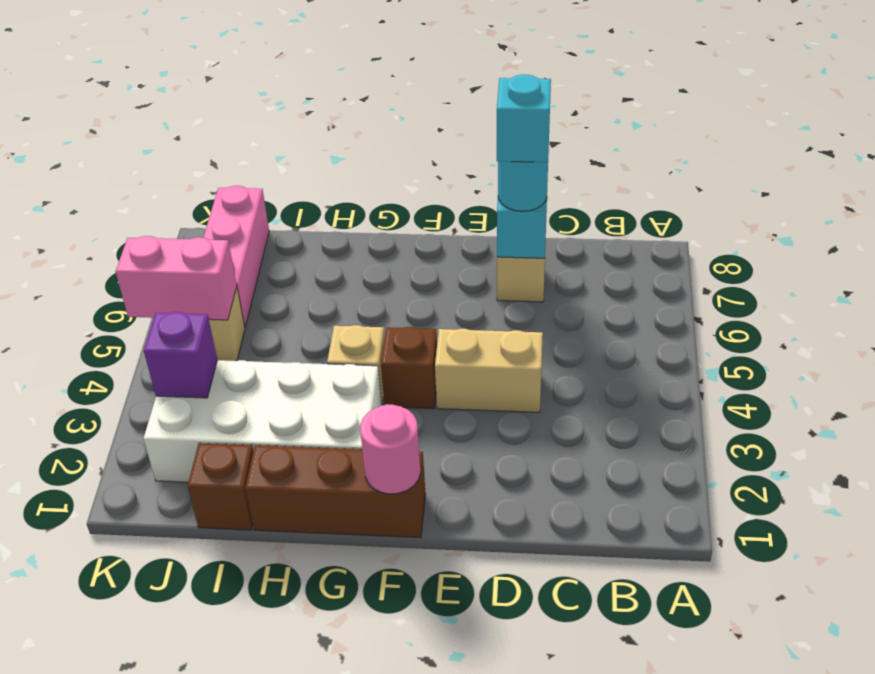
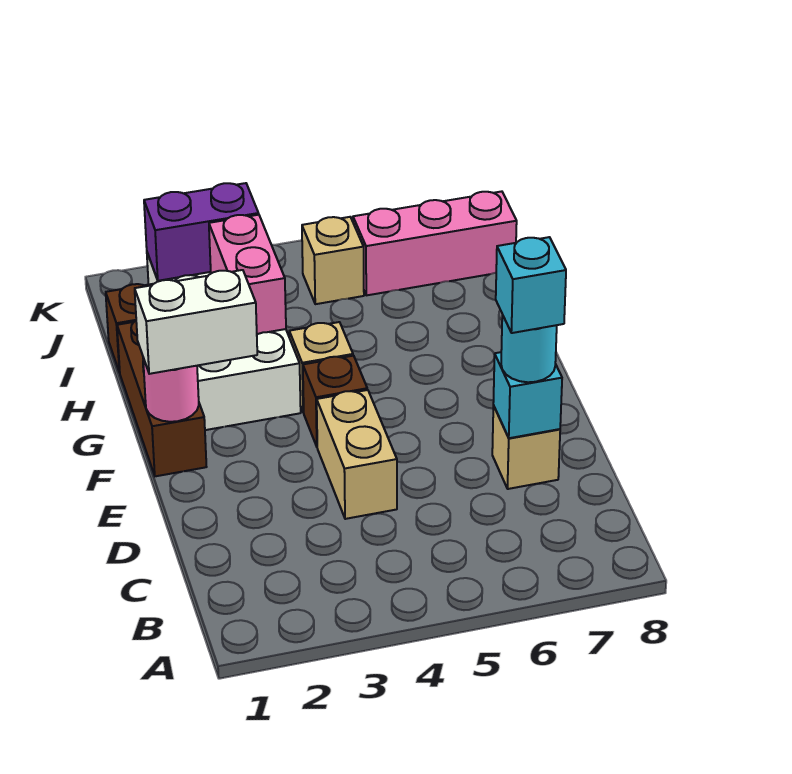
none -> white brick F1:F2 level 3
purple brick J3 level 2 -> purple brick J2:J3 level 2
pink brick J5:K5 level 2 -> pink brick H3:I3 level 2

